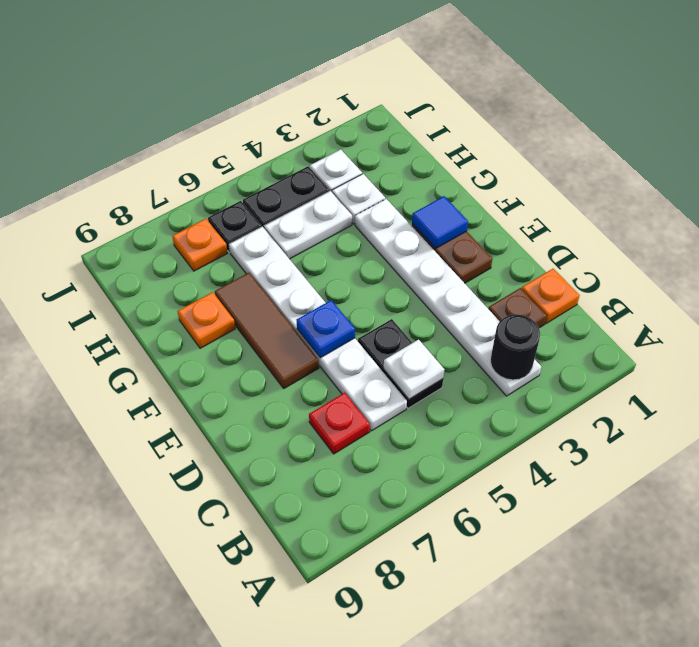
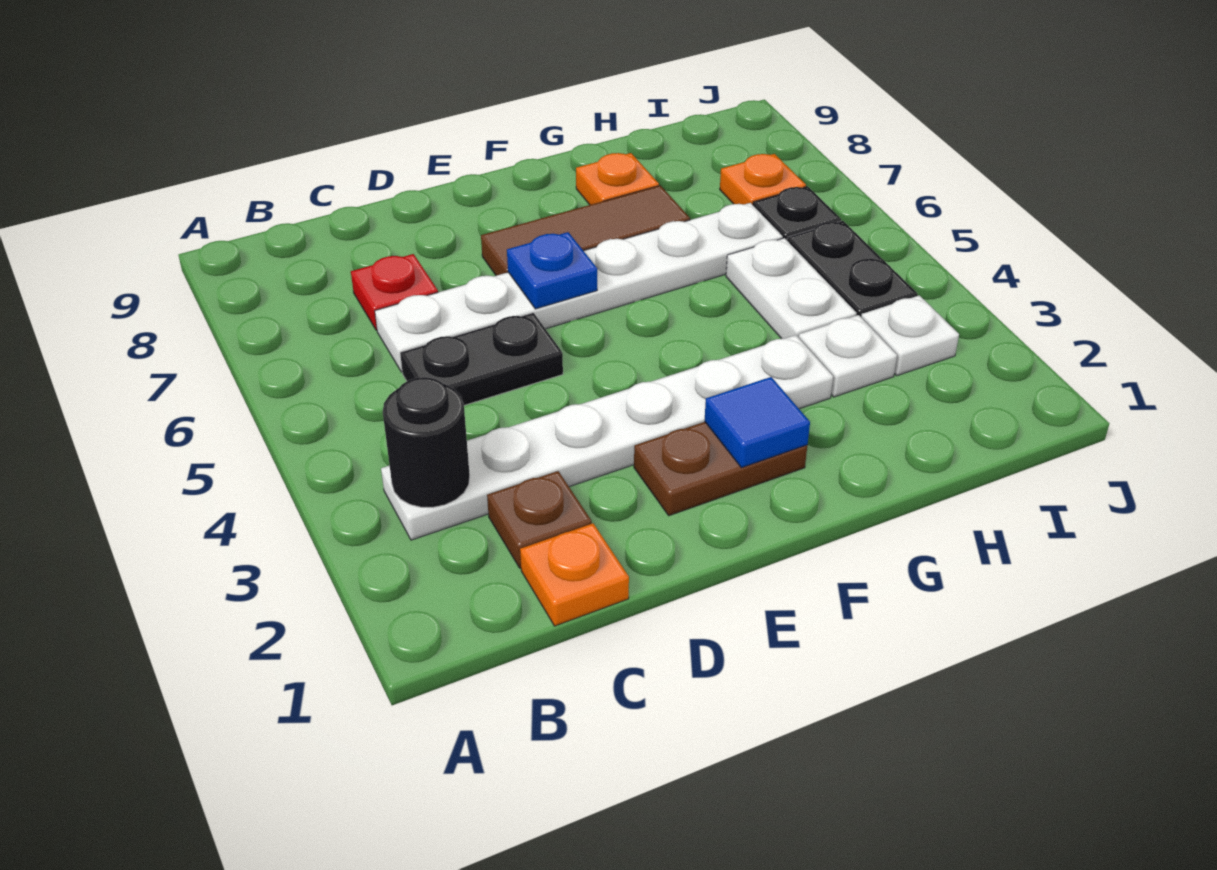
white plate C5 level 2 -> none

